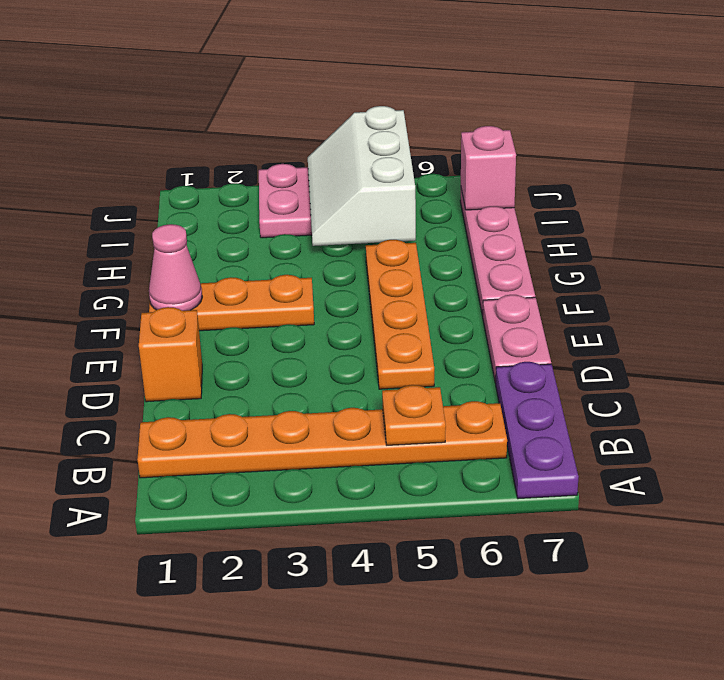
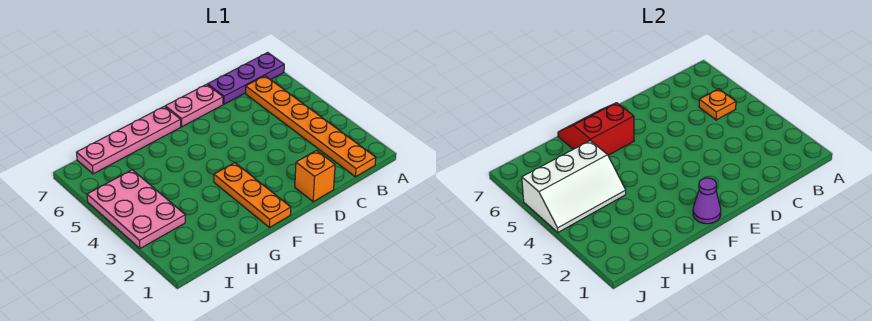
orange plate D5:G5 level 1 -> none
pink cone F1 level 2 -> purple cone F1 level 2
none -> red slope F6:G7 level 2 top 6
pink brick I7 level 2 -> none

